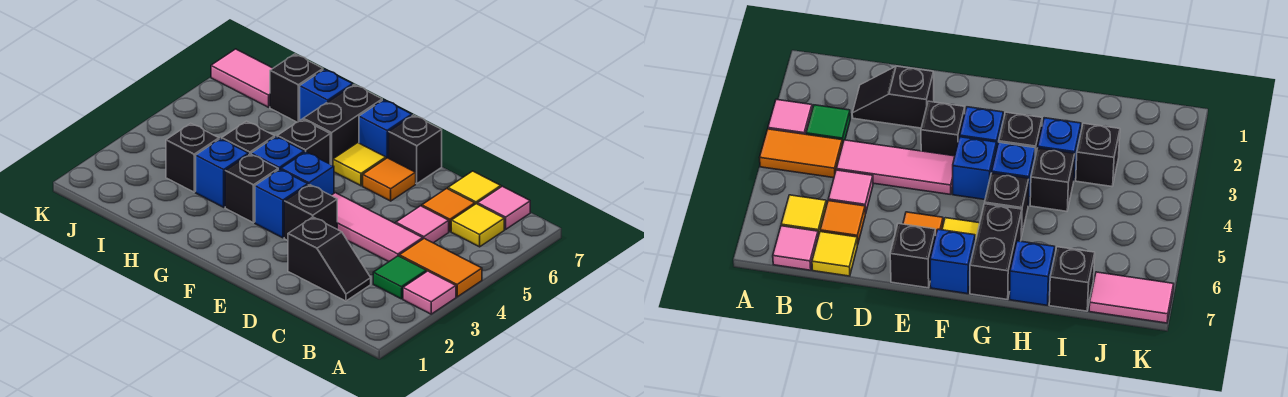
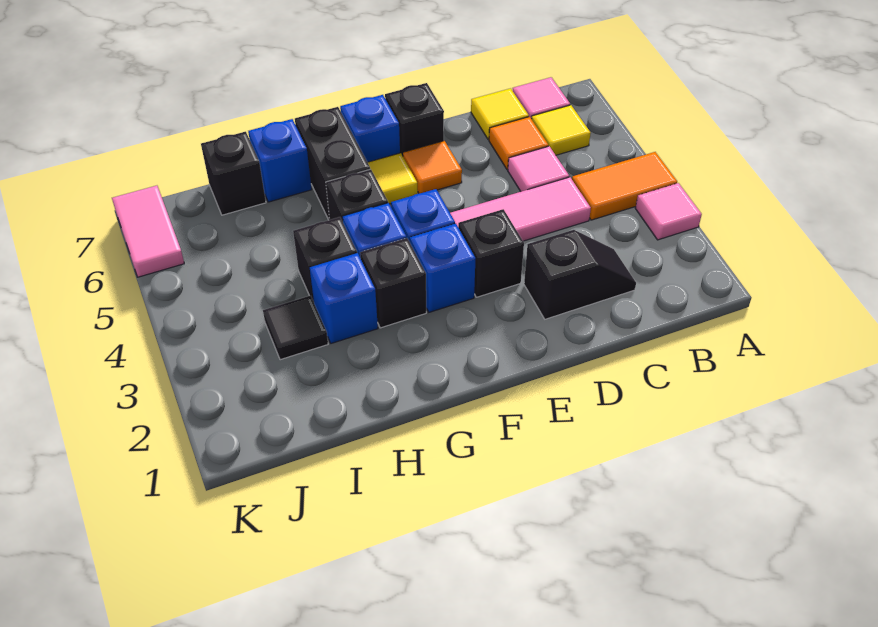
green tile B3 level 1 -> none
black brick I3 level 1 -> black tile I3 level 1
pink tile J7:K7 level 1 -> pink tile K6:K7 level 1

